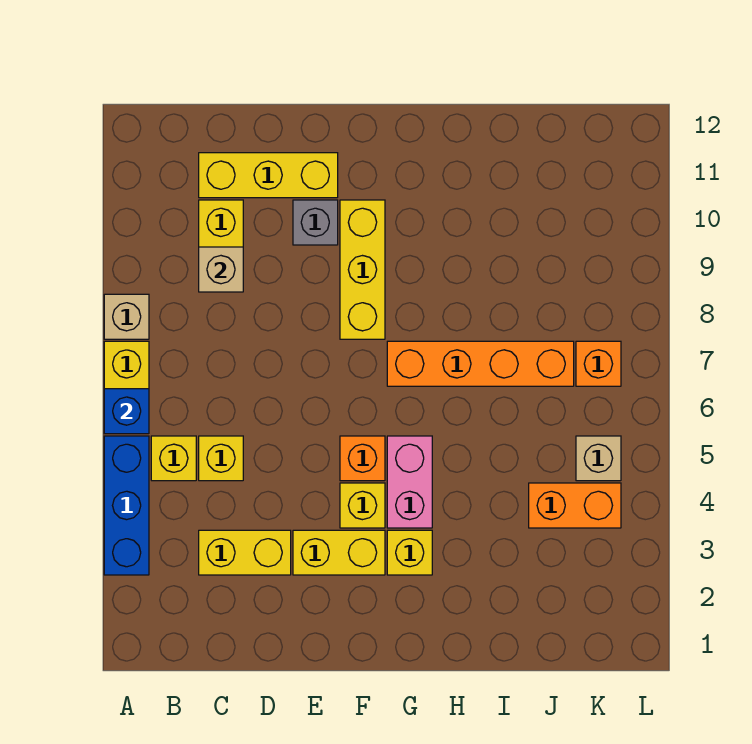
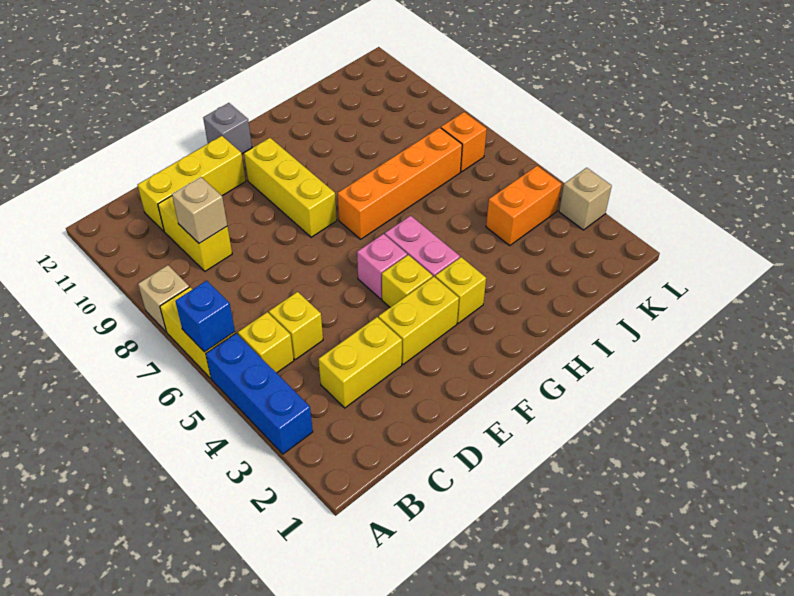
grey brick E10 level 1 -> grey brick F12 level 1
orange brick F5 level 1 -> pink brick F5 level 1
tan brick K5 level 1 -> tan brick L3 level 1

